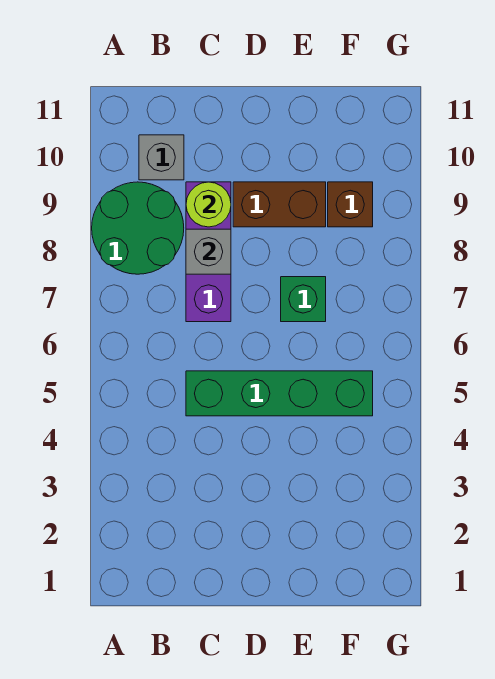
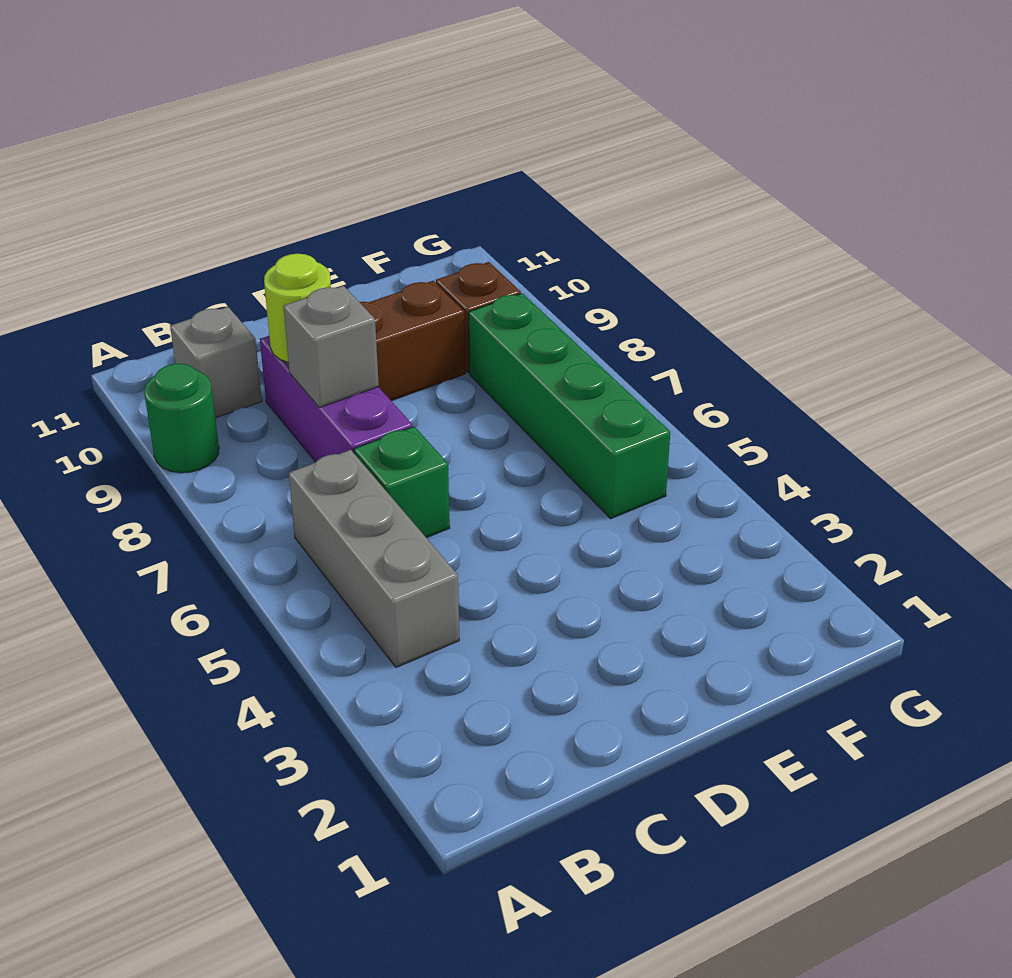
green round brick A8:B9 level 1 -> green round brick A9 level 1
none -> grey brick B4:B6 level 1
green brick C5:F5 level 1 -> green brick F5:F8 level 1
green brick E7 level 1 -> green brick C6 level 1

